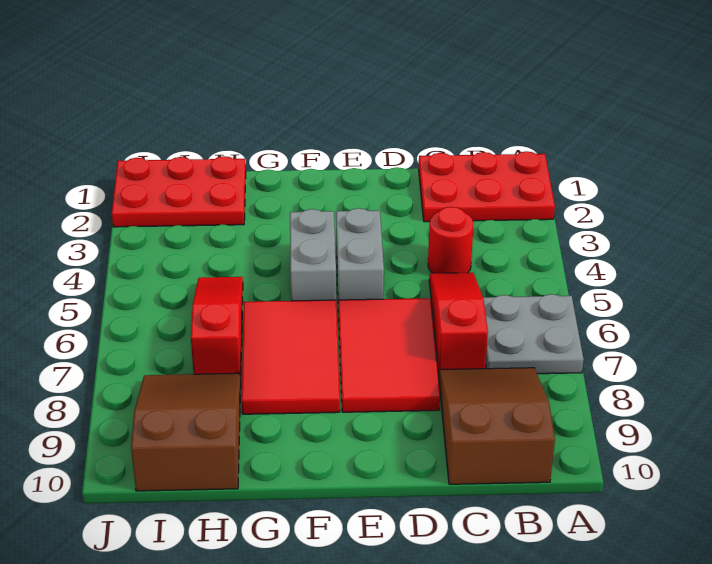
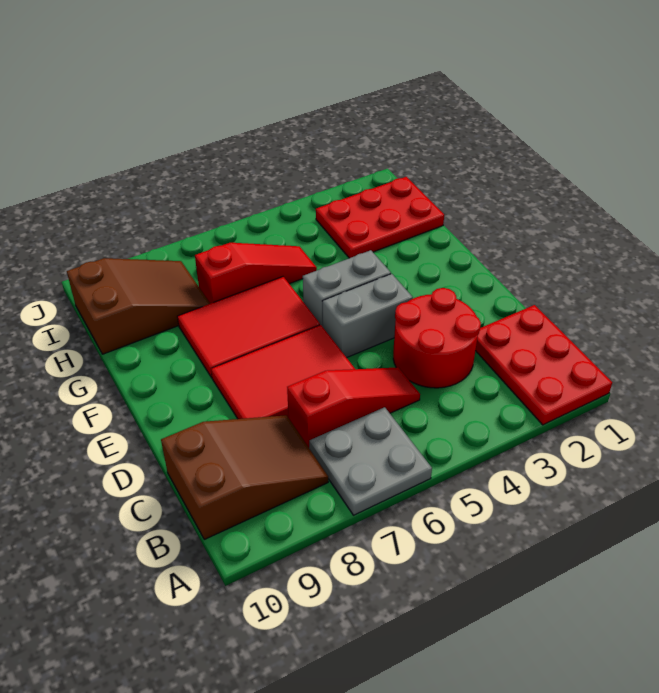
red round brick C4 level 1 -> red round brick C3:D4 level 1
red plate H1:J2 level 1 -> red plate H1:I3 level 1

